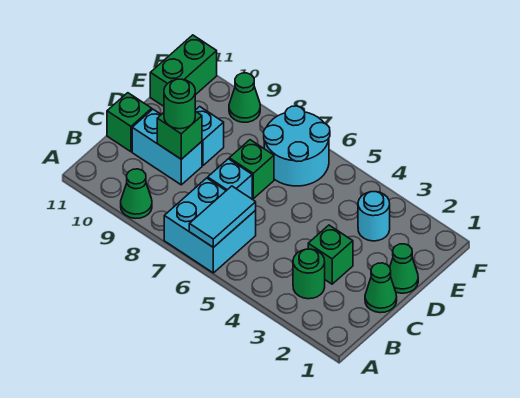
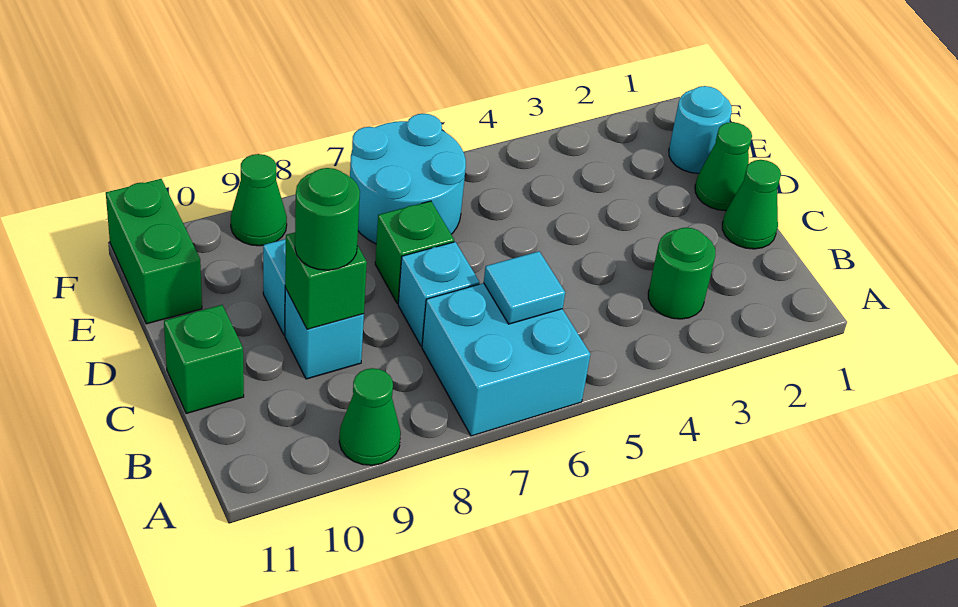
cyan tile A6:B6 level 2 -> cyan tile B6 level 2
green brick C3 level 1 -> none
cyan brick C9:C10 level 1 -> cyan brick C9 level 1
cyan round brick E3 level 1 -> cyan round brick E1 level 1

